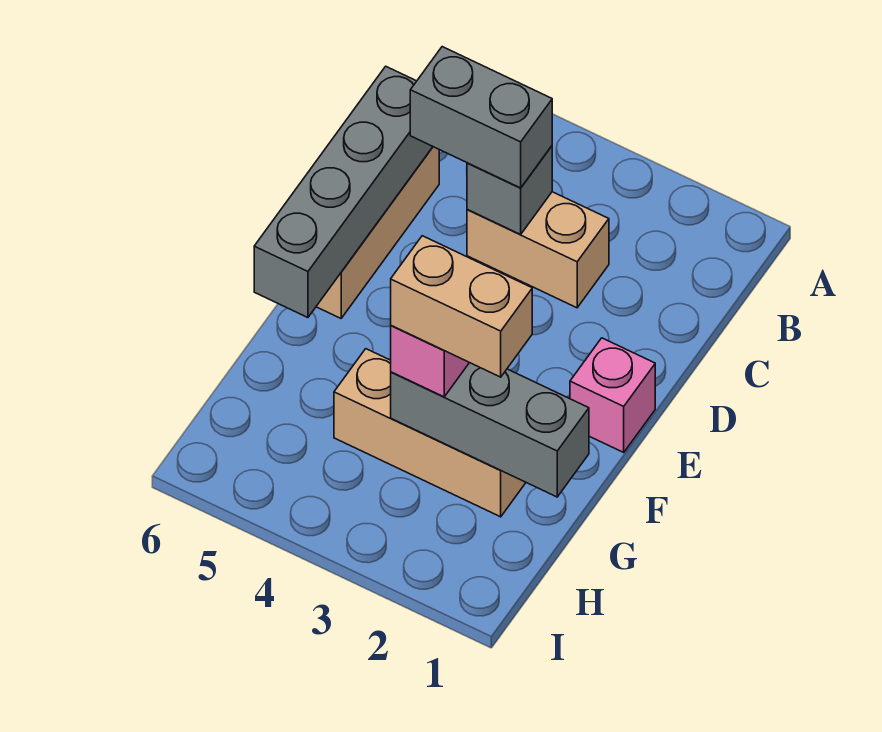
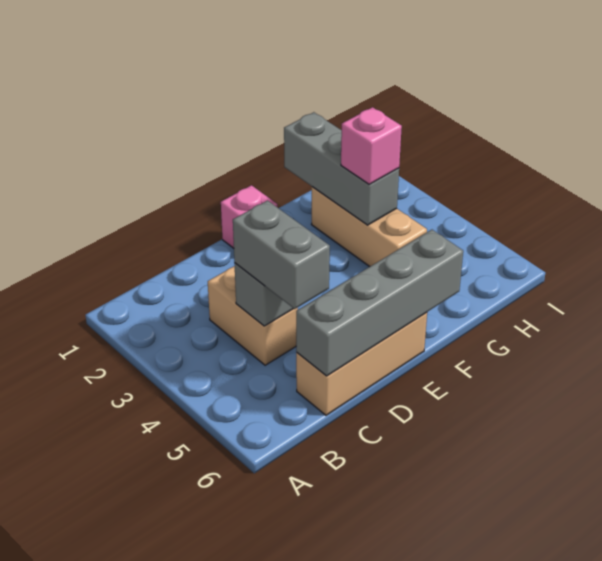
tan brick G2:G3 level 4 -> none

